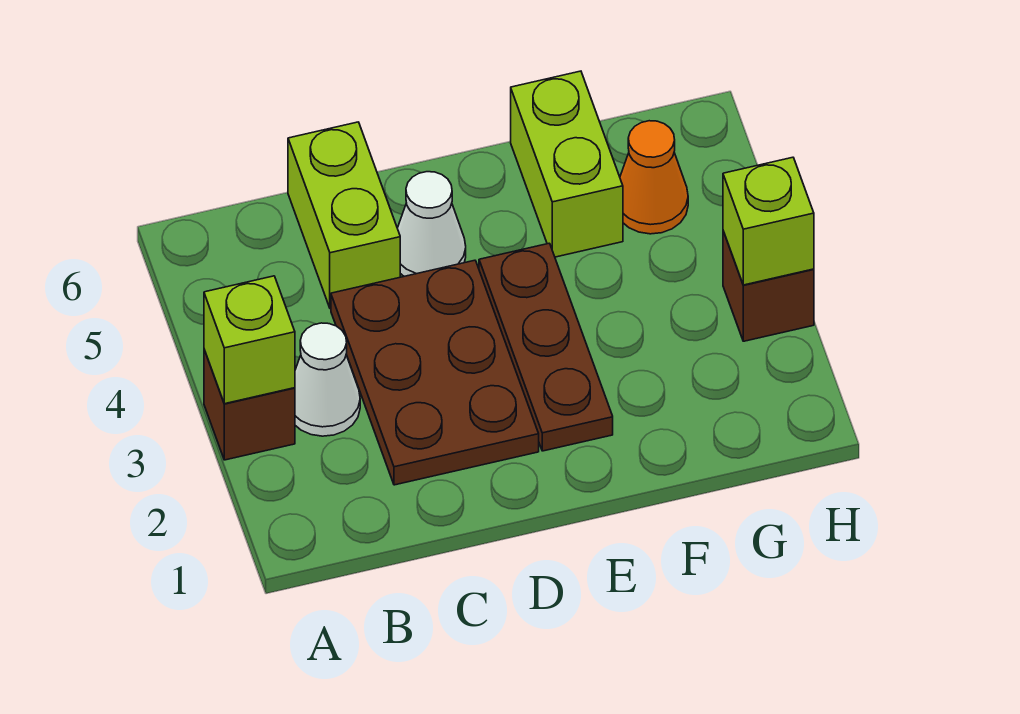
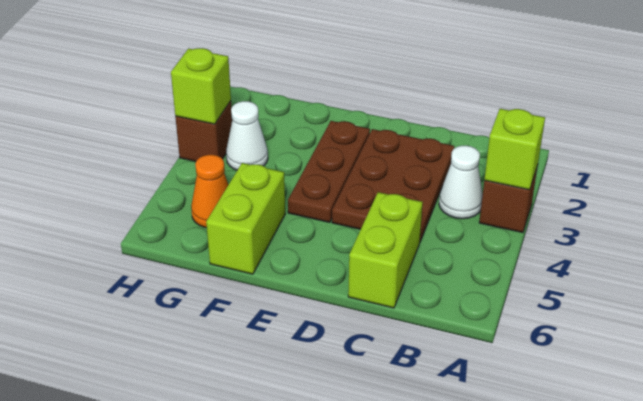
white cone D5 level 1 -> white cone G3 level 1

